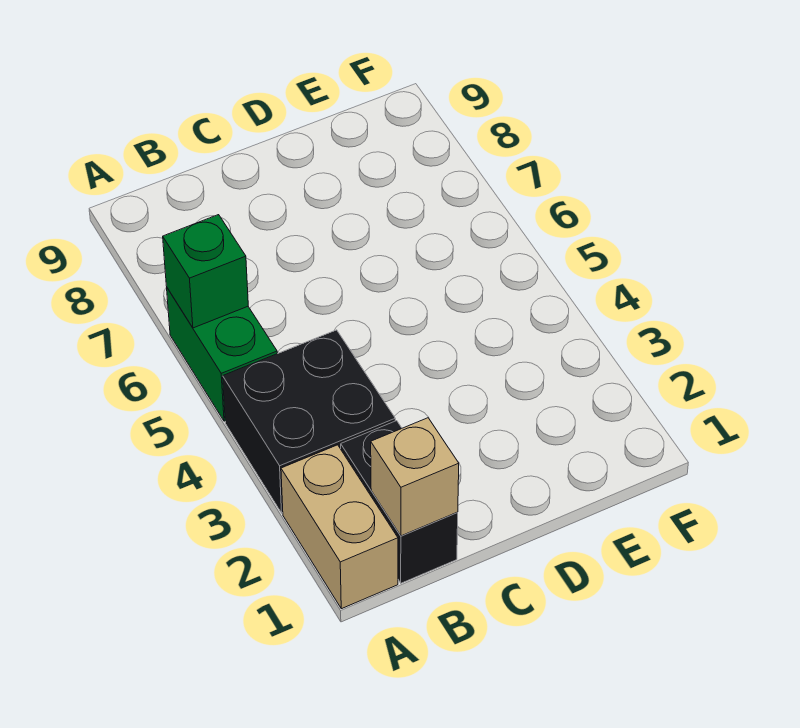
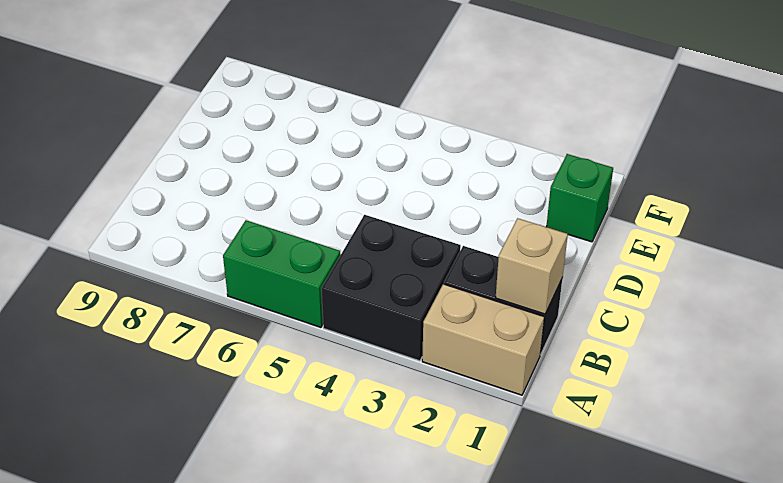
green brick A6 level 2 -> green brick E1 level 1

